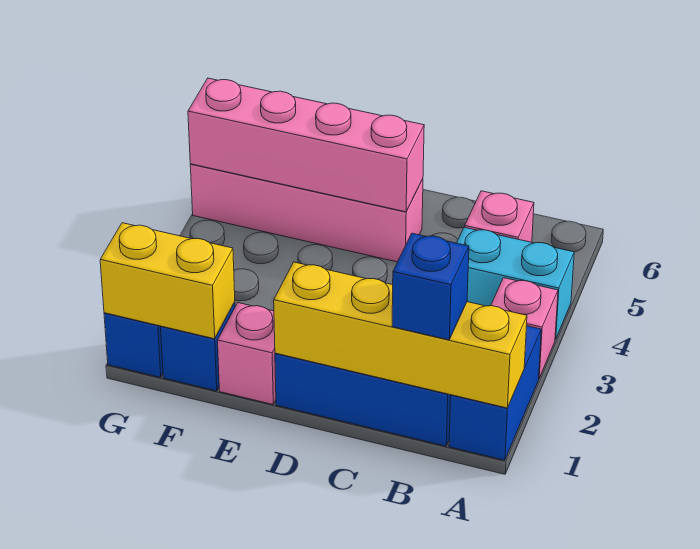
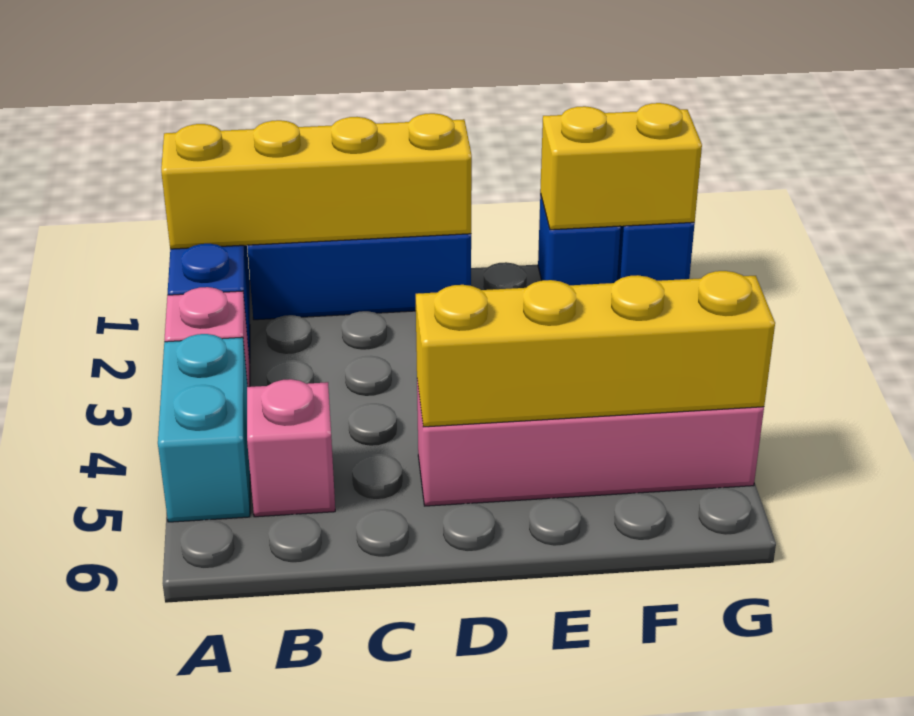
cyan brick A4:B4 level 1 -> cyan brick A4:A5 level 1
blue brick B1 level 3 -> none
pink brick D5:G5 level 2 -> yellow brick D5:G5 level 2
pink brick E1 level 1 -> none

